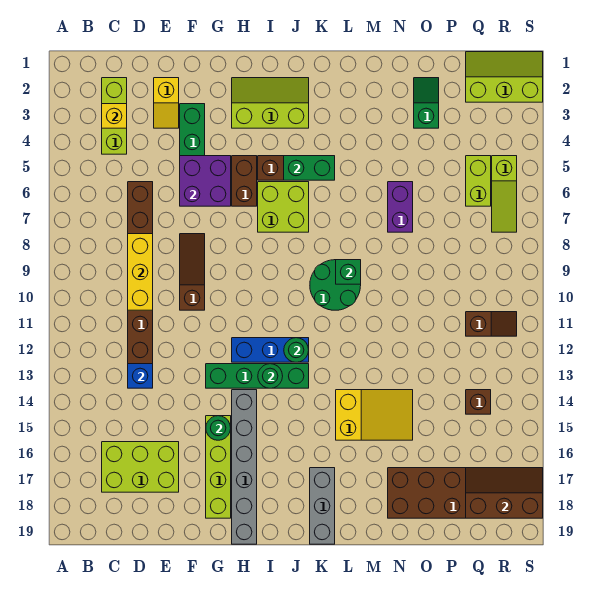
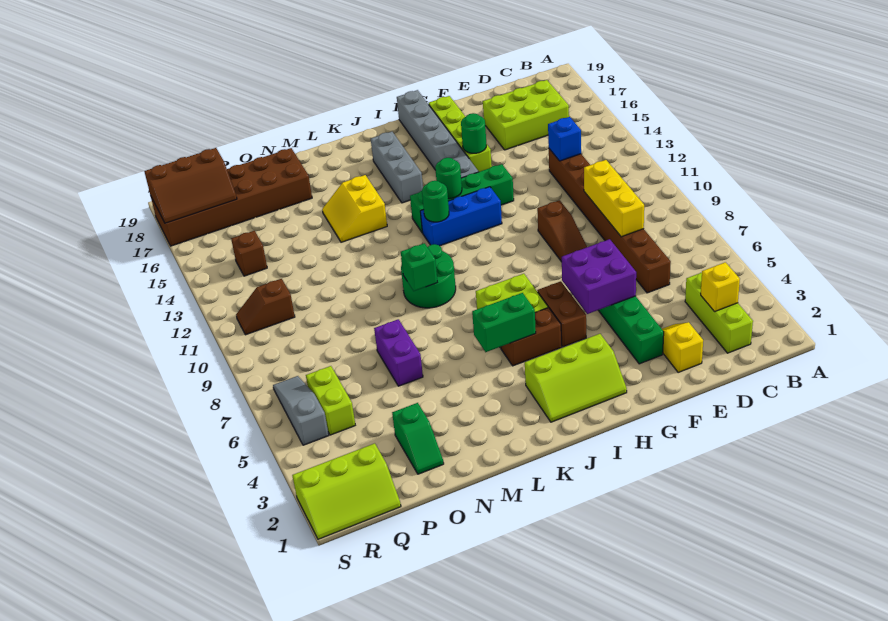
grey brick K17:K19 level 1 -> grey brick J15:J17 level 1
yellow slope L14:N15 level 1 top L -> yellow slope L14:M15 level 1 top L
lime slope R5:R7 level 1 top 5 -> grey slope R5:R7 level 1 top 5

